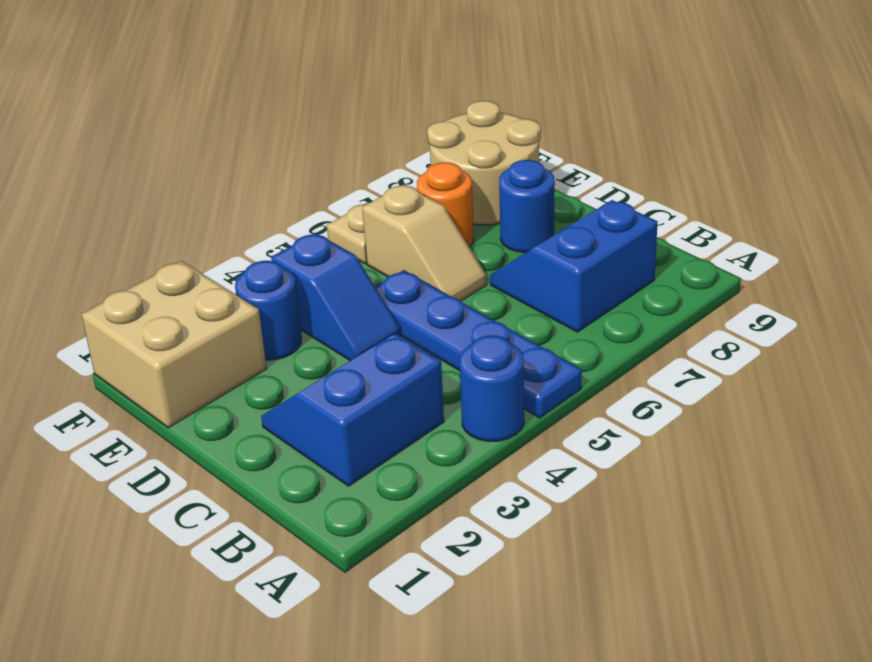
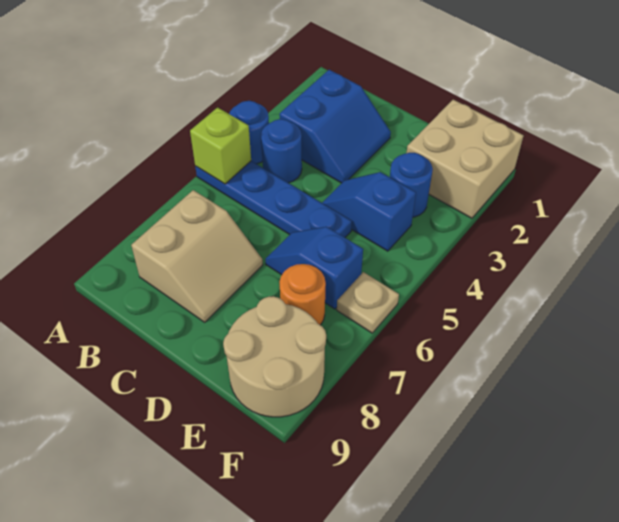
none -> lime brick A5 level 2
blue slope B7:C8 level 1 top B -> tan slope B7:C8 level 1 top B
tan slope D6:E6 level 1 top E -> blue slope D6:E6 level 1 top E
blue round brick D8 level 1 -> blue round brick B4 level 1

